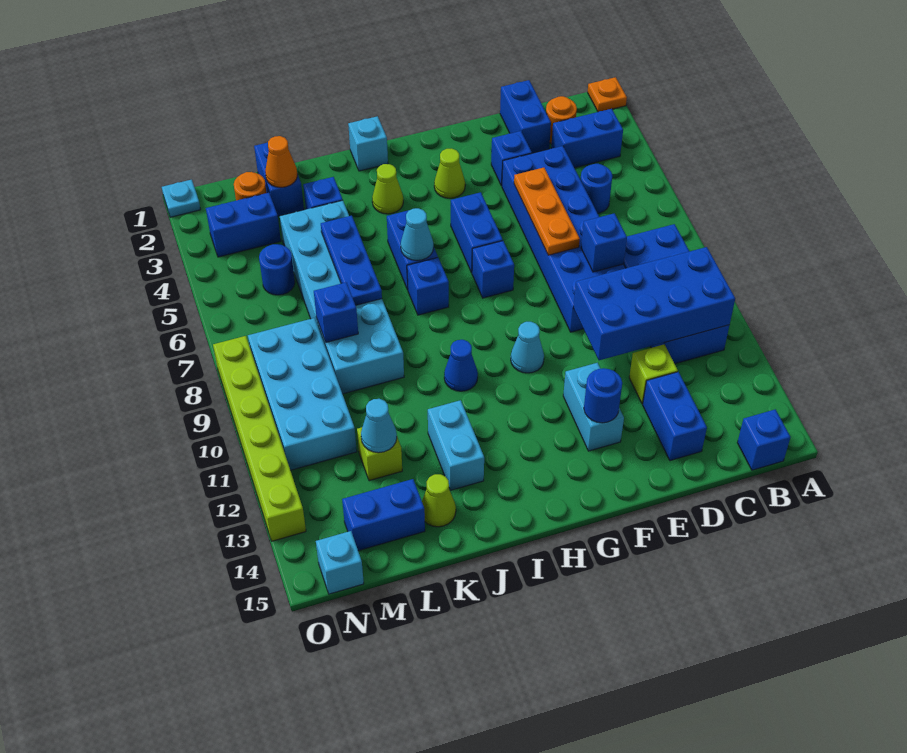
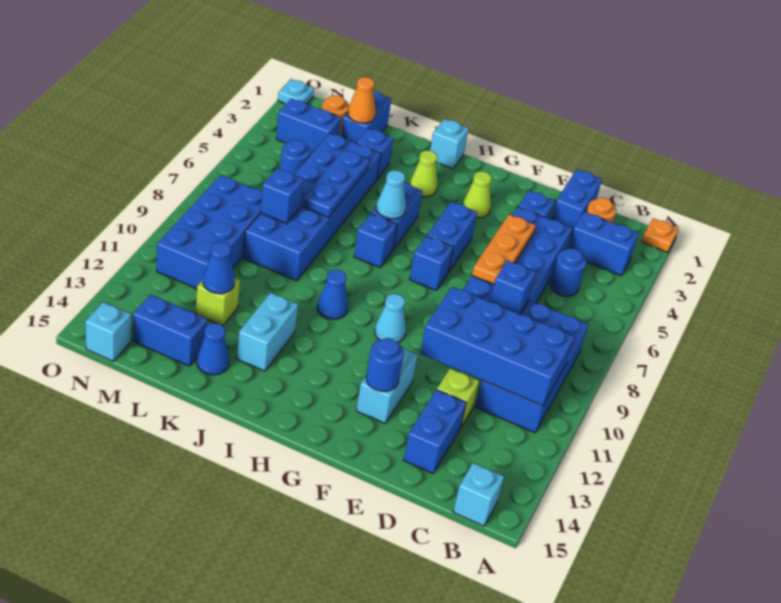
blue brick B15 level 1 -> cyan brick B15 level 1
cyan brick K4:L9 level 1 -> blue brick K4:L9 level 1
lime cone K14 level 1 -> blue cone K14 level 1
cyan cone L12 level 2 -> blue cone L12 level 2
cyan brick M8:N11 level 1 -> blue brick M8:N11 level 1
lime brick O8:O13 level 1 -> none

